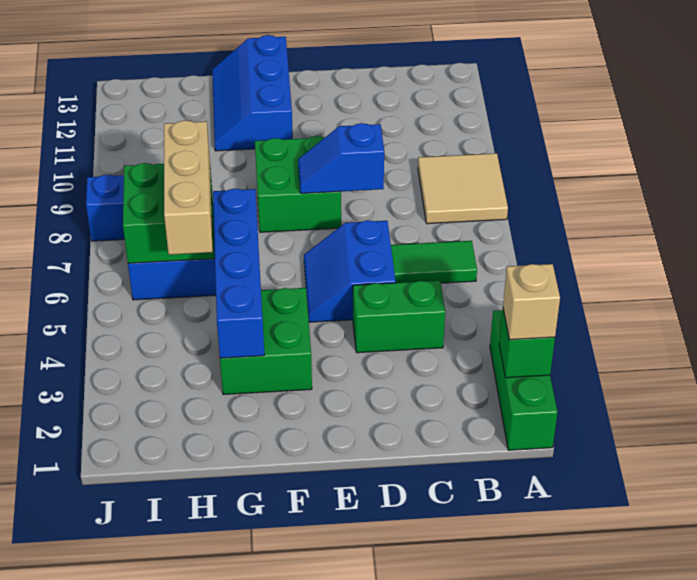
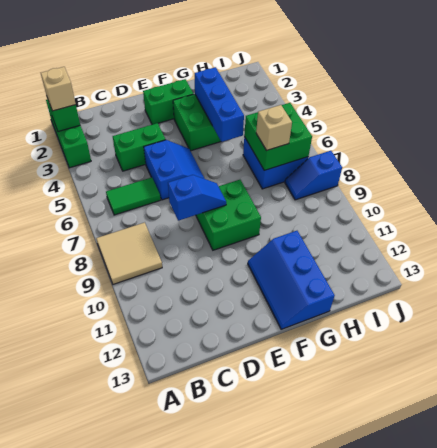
none -> green brick E2:F2 level 1
blue slope F11:G13 level 1 top F -> blue slope F11:G13 level 1 top G
blue brick G3:G6 level 2 -> blue brick G3:G5 level 2
tan brick H5:H7 level 3 -> tan brick H7 level 3

